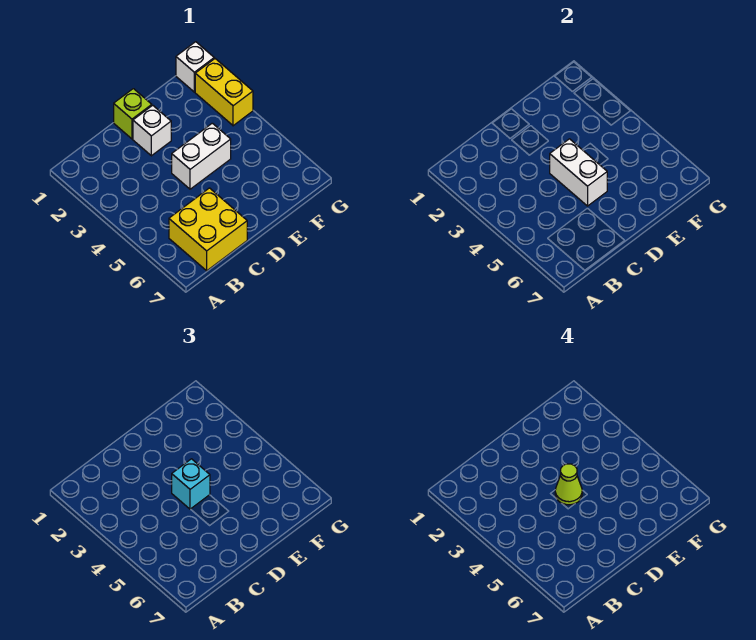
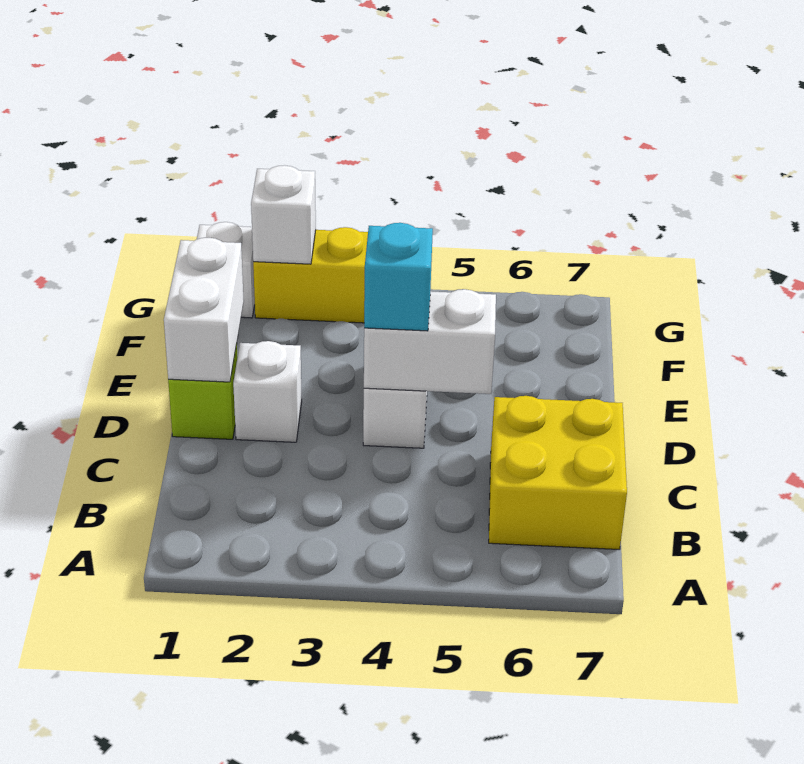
none -> white brick D1:E1 level 2
lime cone D4 level 4 -> none
none -> white brick G2 level 2

